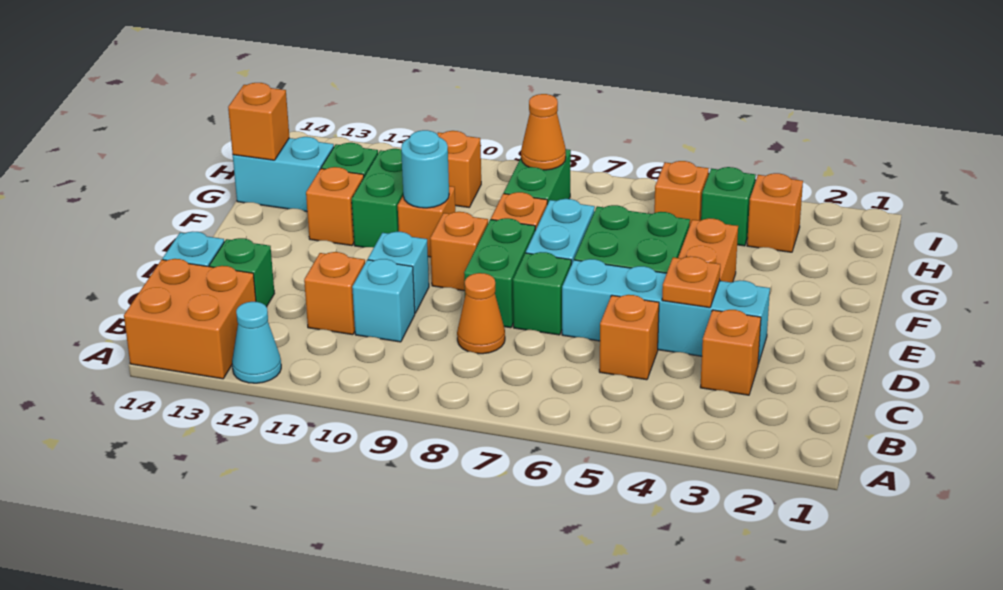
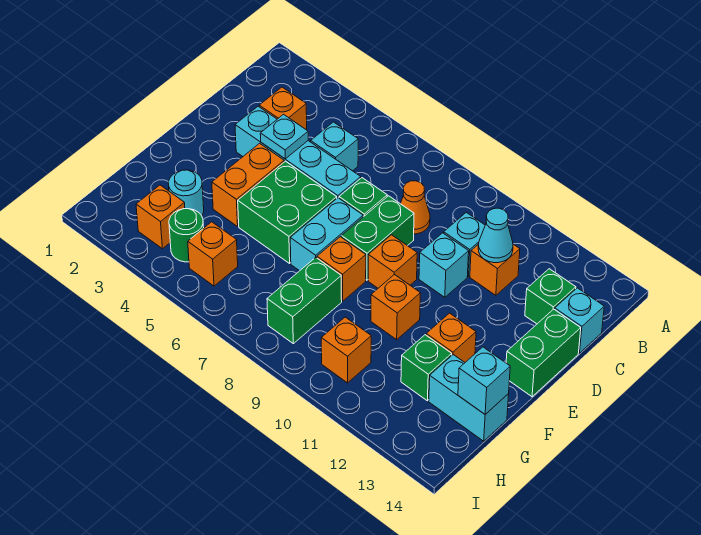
cyan cone A12 level 1 -> cyan cone C11 level 2
orange brick A13:B14 level 1 -> none
orange brick C5 level 1 -> cyan brick C5 level 1
orange plate D4 level 2 -> cyan plate D4 level 2
cyan round brick F10 level 2 -> cyan round brick G3 level 1
green brick F11:G11 level 1 -> green brick D14:E14 level 1
orange brick G14 level 2 -> cyan brick G14 level 2
green brick H4 level 1 -> green round brick H4 level 1
orange cone H8 level 2 -> none

